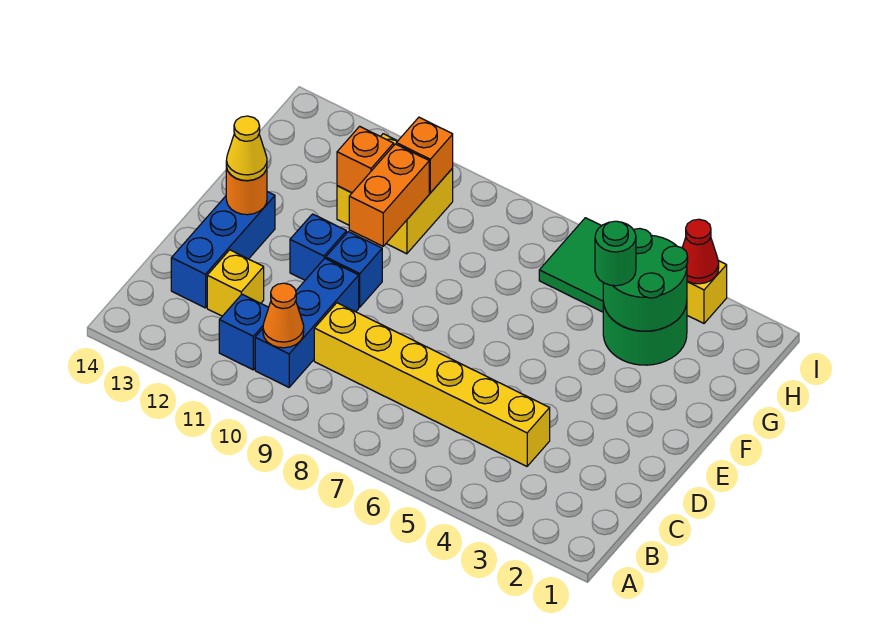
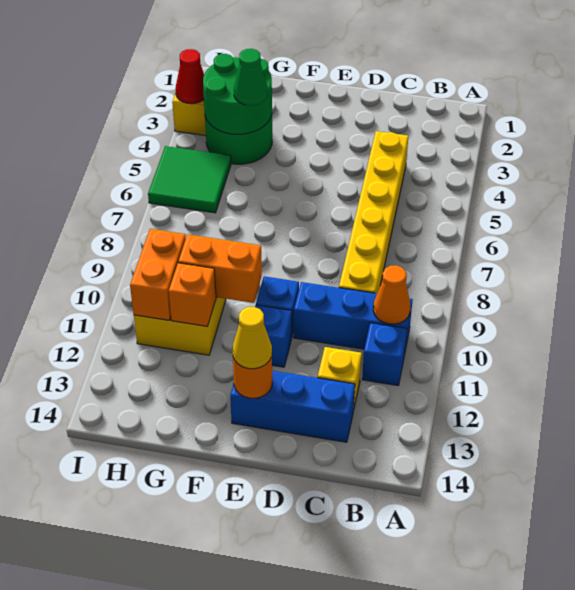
green round brick G4 level 3 -> green cone G4 level 3
orange brick H10 level 2 -> orange brick H10:H11 level 2

